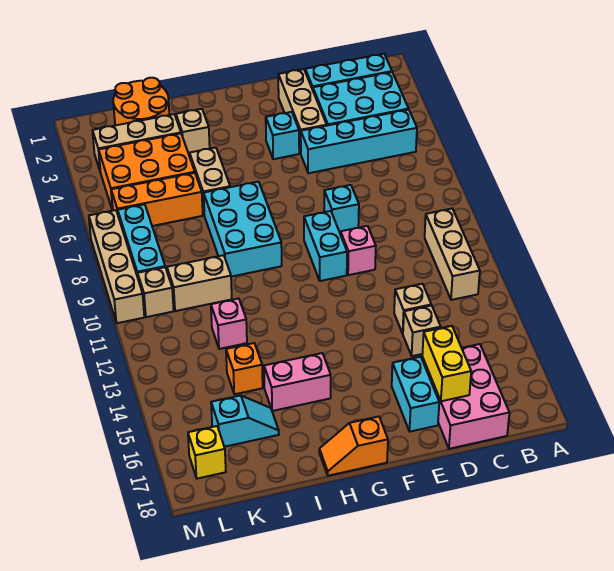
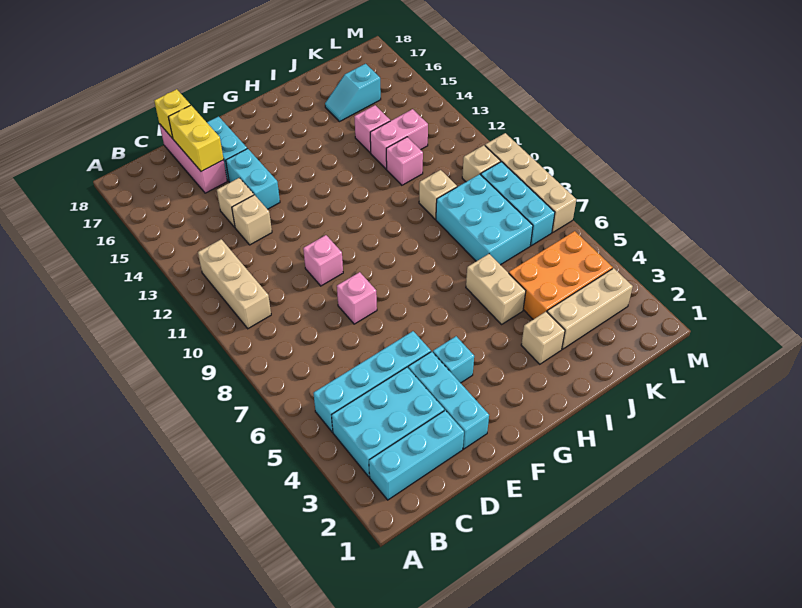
pink brick C16:D18 level 1 -> pink brick D16:D18 level 1
tan brick E2:E4 level 1 -> cyan brick E2:E4 level 1
cyan brick E8 level 1 -> pink brick E8 level 1
cyan brick F9:F10 level 1 -> cyan brick E14:E15 level 1
orange slope G18:H18 level 1 top G -> none
cyan brick H7:I9 level 1 -> cyan brick J7:K9 level 1
pink brick H15:I15 level 1 -> pink brick J13:K13 level 1
orange round brick J1:K2 level 1 -> none
orange brick J6:L6 level 1 -> none
tan brick J10:K10 level 1 -> tan brick J10 level 1
orange brick J14 level 1 -> pink brick J14 level 1
yellow brick L17 level 1 -> yellow brick D18 level 2

